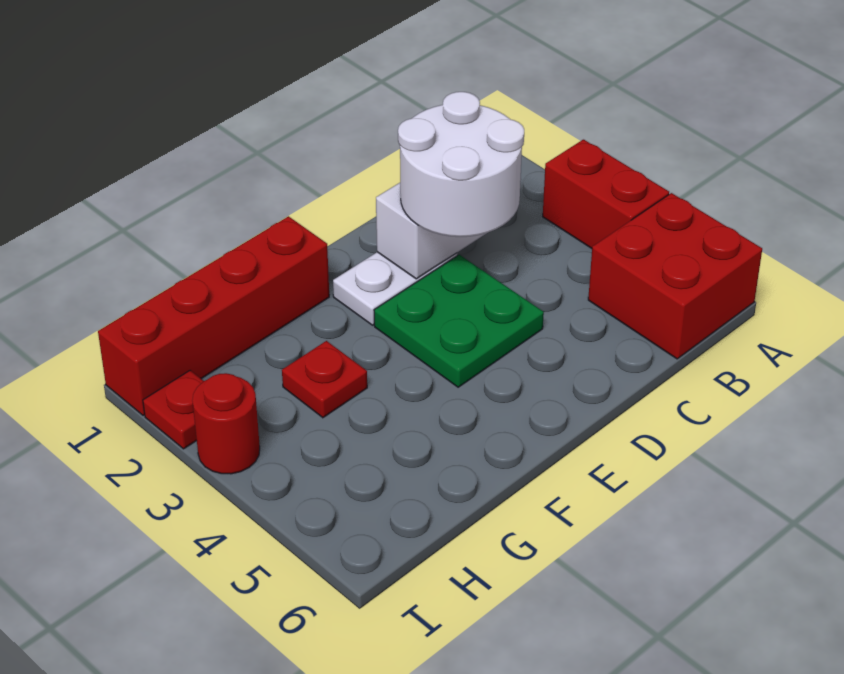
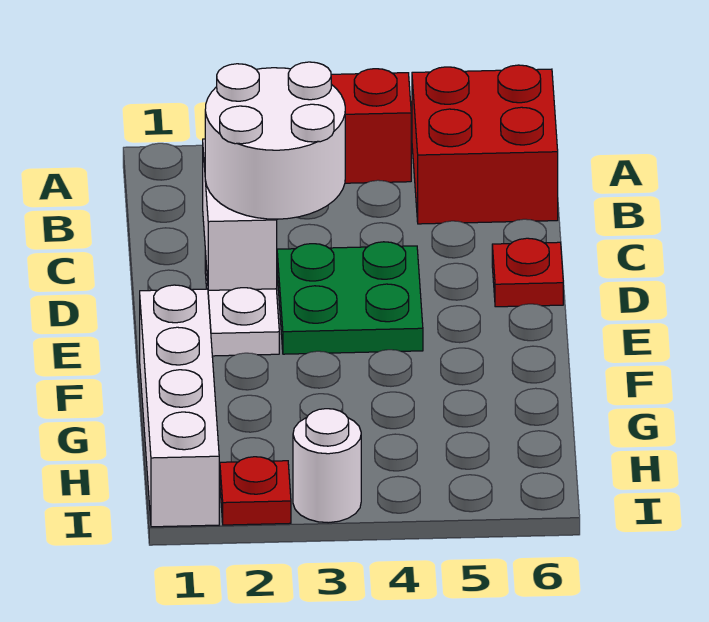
red brick F1:I1 level 1 -> white brick F1:I1 level 1
red plate G3 level 1 -> red plate D6 level 1
red round brick I3 level 1 -> white round brick I3 level 1

